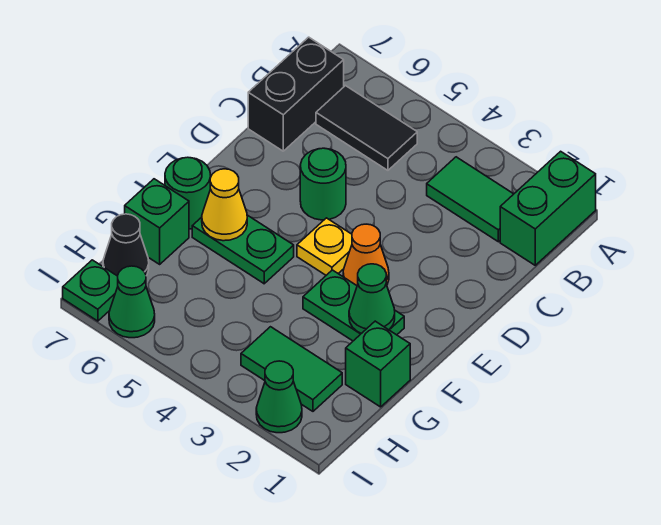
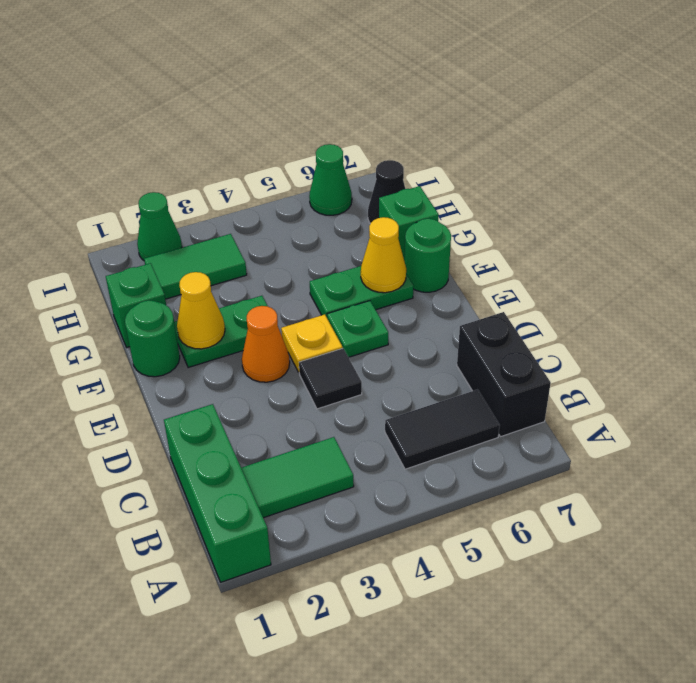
green brick A1:B1 level 1 -> green brick A1:C1 level 1
none -> black tile D4 level 1
green round brick D5 level 1 -> green round brick F1 level 1
green cone F2 level 2 -> yellow cone F2 level 2
green plate I7 level 1 -> green plate E5 level 1

